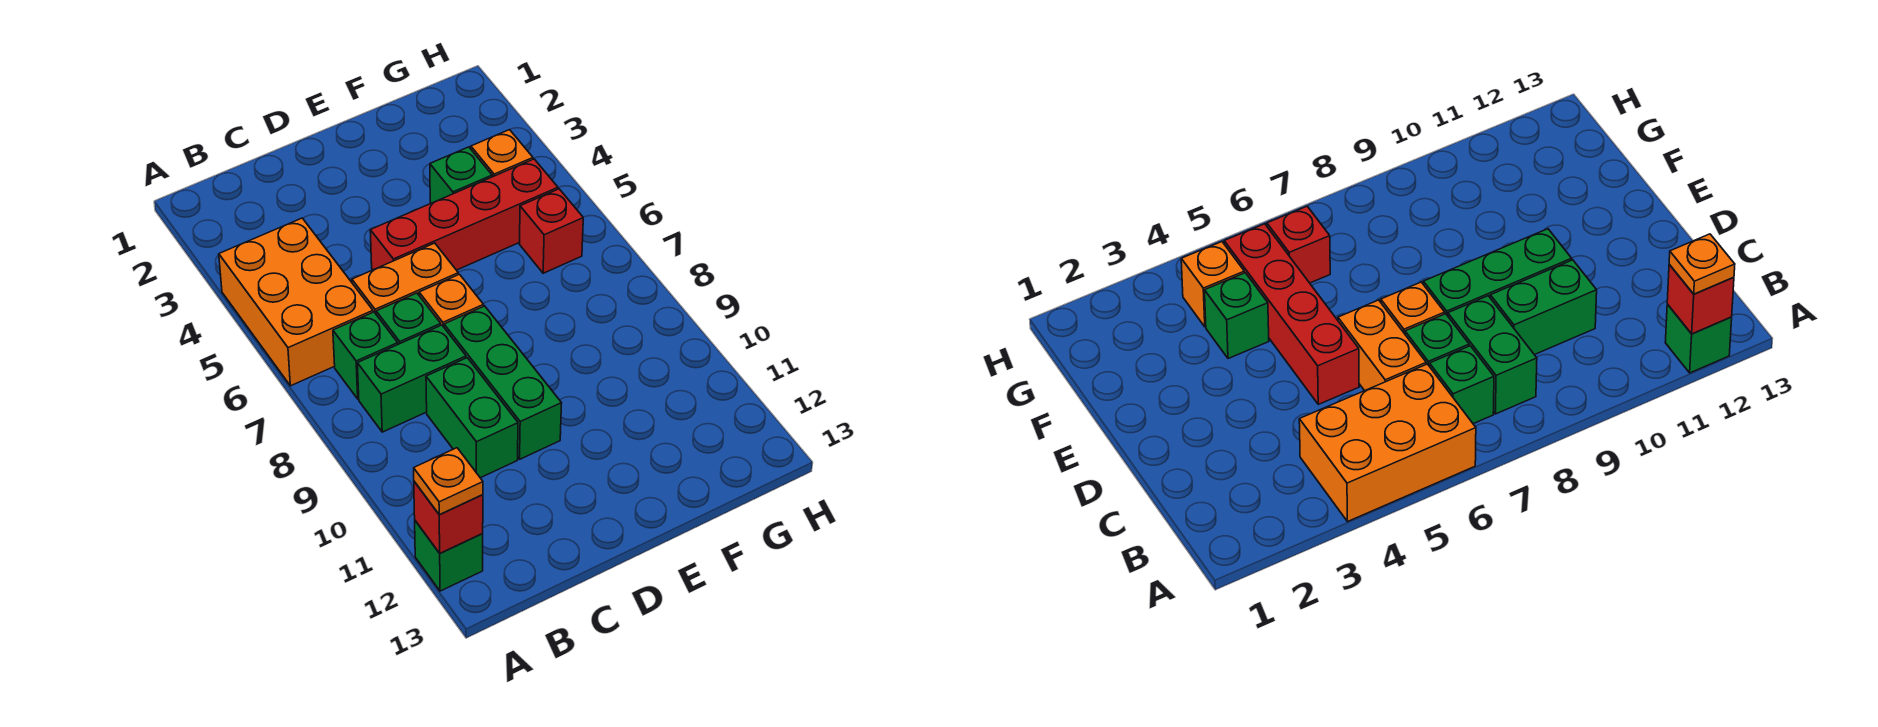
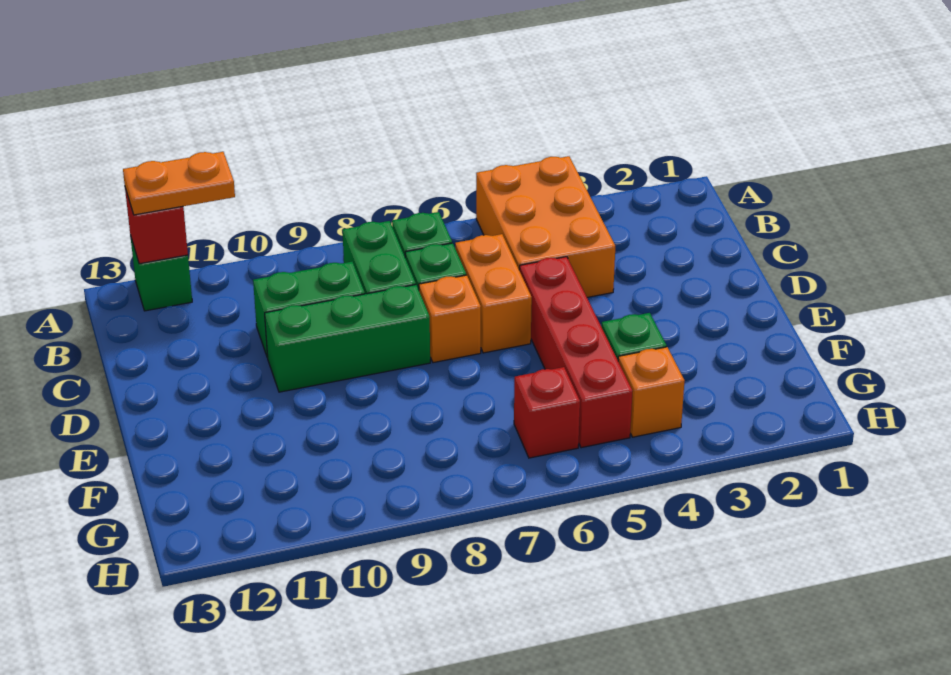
orange brick A4:B6 level 1 -> orange brick A4:C5 level 1
orange plate A12 level 3 -> orange plate A11:A12 level 3

